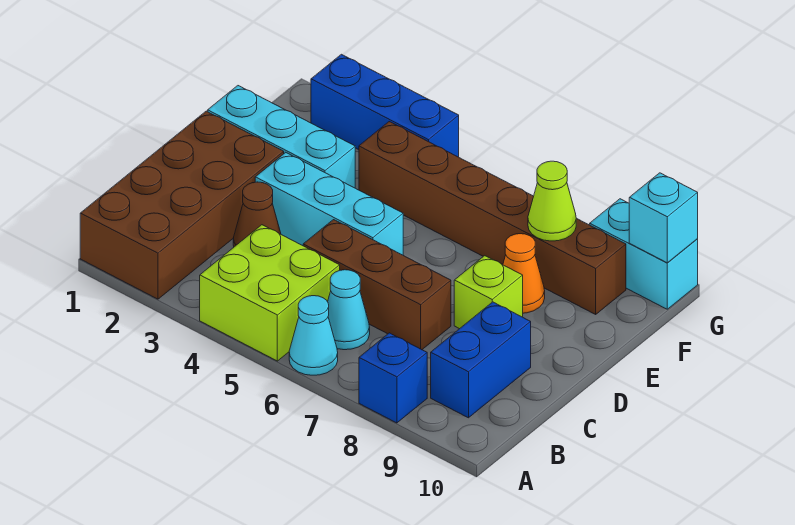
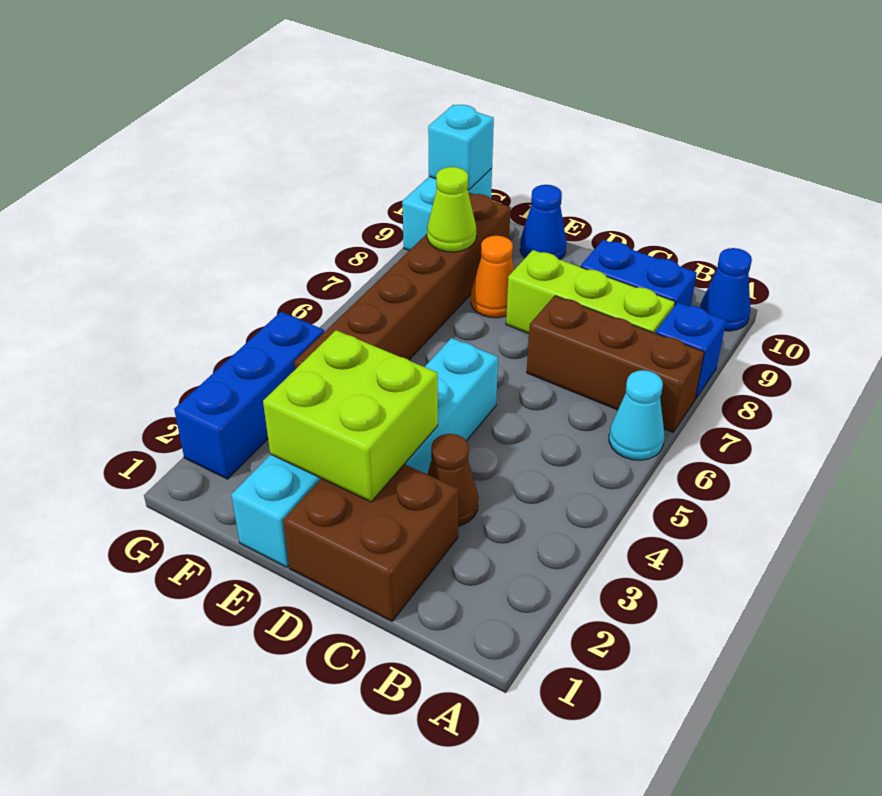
brown brick A1:D2 level 1 -> brown brick C1:D2 level 1
lime brick A4:B5 level 1 -> lime brick D2:E3 level 2
none -> blue cone A10 level 1
cyan cone B6 level 1 -> none
brown brick C5:C7 level 1 -> brown brick A7:C7 level 1
lime brick D8 level 1 -> lime brick B8:D8 level 1
none -> blue cone E10 level 1

